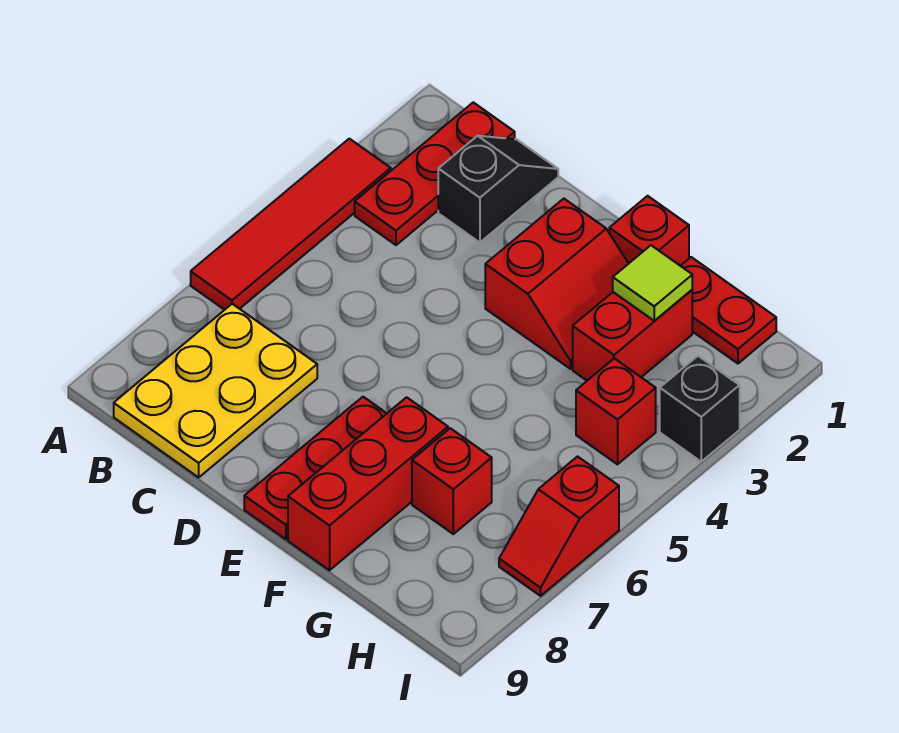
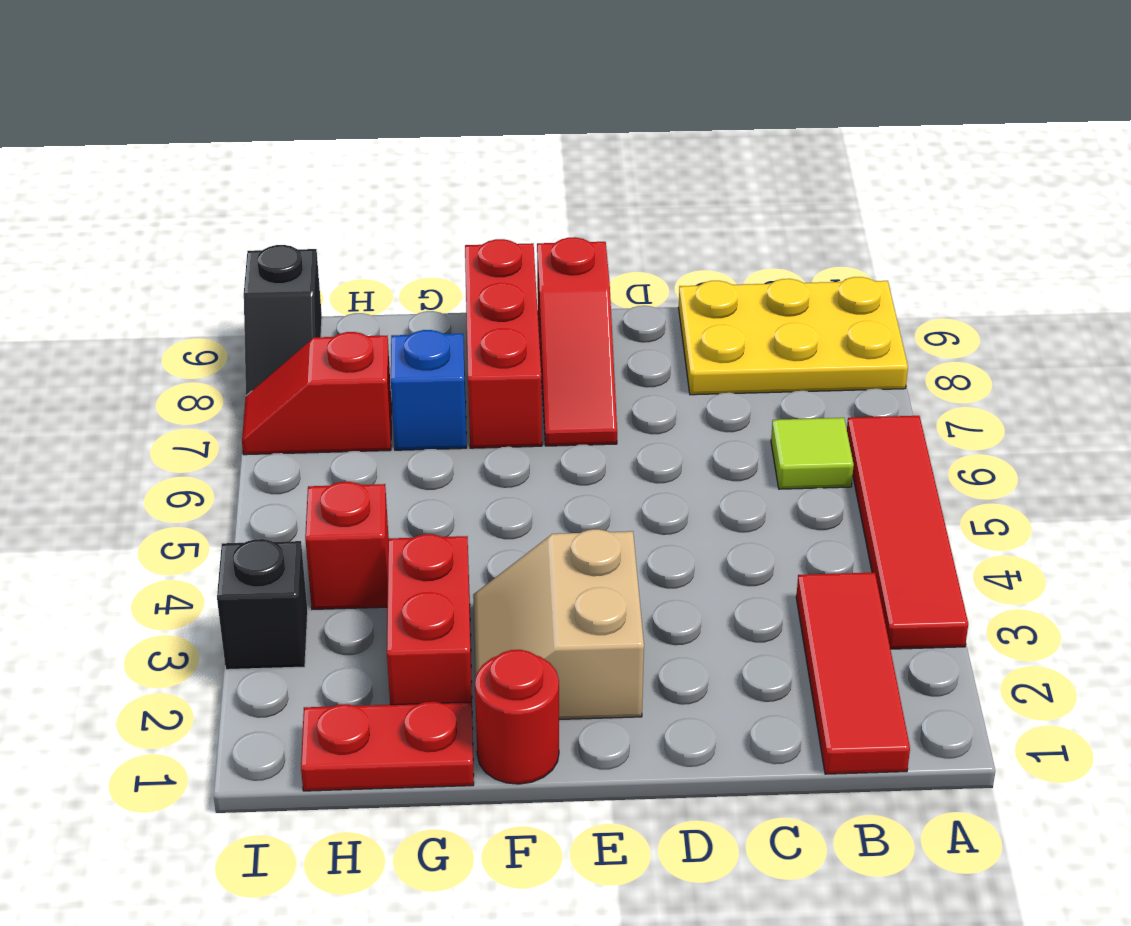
red plate B1:B3 level 1 -> red tile B1:B3 level 1
yellow plate B7:C9 level 1 -> yellow plate A8:C9 level 1
black slope C1:C2 level 1 top 2 -> black slope I8:I9 level 1 top 9
red slope E2:F3 level 1 top E -> tan slope E2:F3 level 1 top E
red plate E7:E9 level 1 -> red slope E7:E9 level 1 top 9
red brick F1 level 1 -> red round brick F1 level 1
lime tile G2 level 2 -> lime tile B6 level 1
red brick G7 level 1 -> blue brick G7 level 1
red slope I6:I7 level 1 top 6 -> red slope H7:I7 level 1 top H

